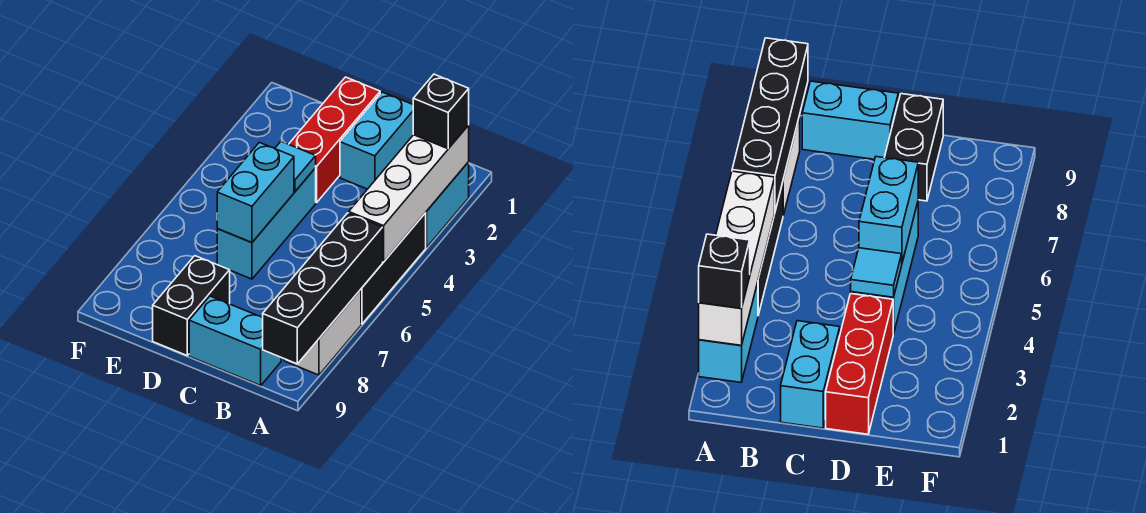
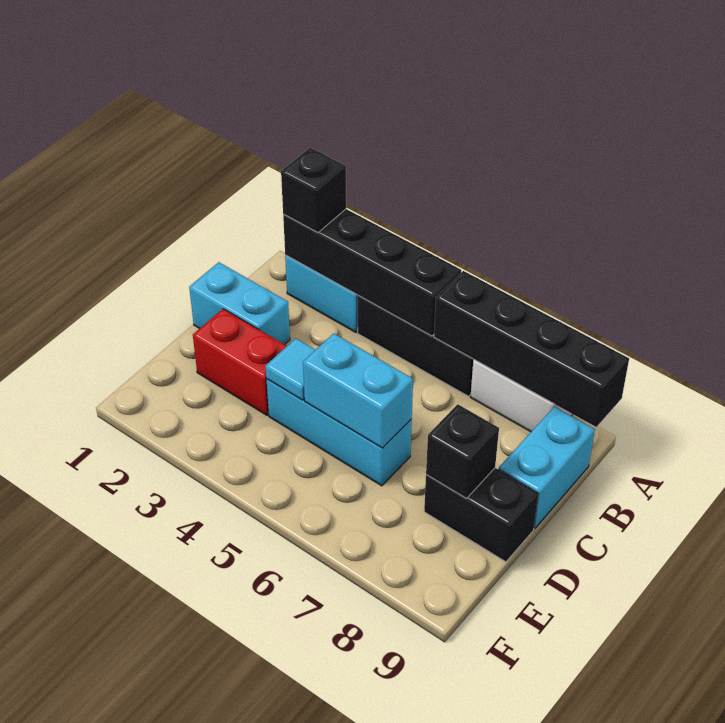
white brick A2:A5 level 2 -> black brick A2:A5 level 2
red brick D1:D3 level 1 -> red brick D2:D3 level 1
none -> black brick D8 level 2

